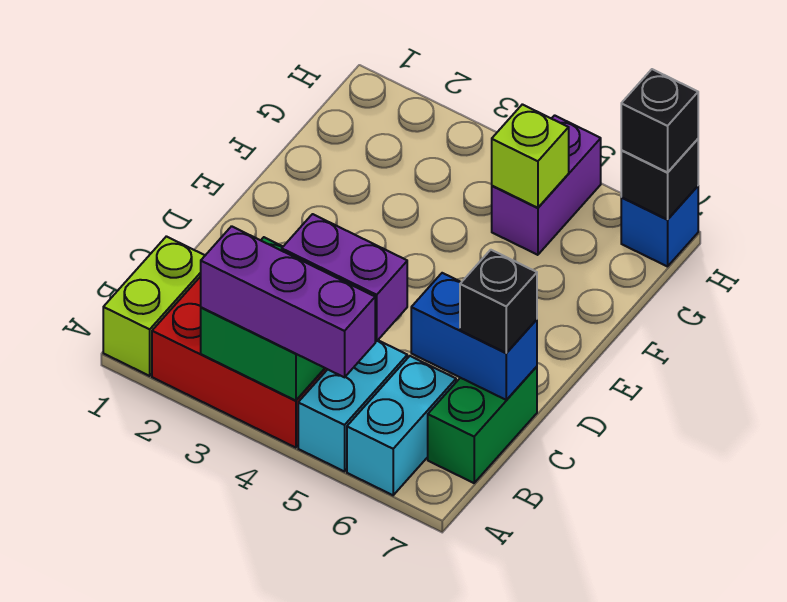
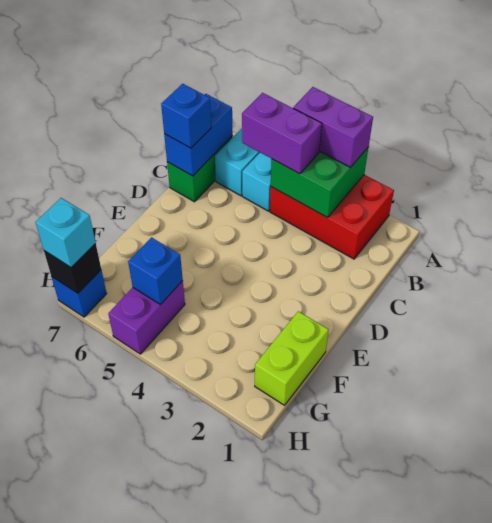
lime brick A1:B1 level 1 -> lime brick F1:G1 level 1
purple brick A3:A5 level 3 -> purple brick A3:A4 level 3
blue brick C6:C7 level 2 -> blue brick B7:C7 level 2
black brick C7 level 3 -> blue brick C7 level 3
lime brick G5 level 2 -> blue brick G5 level 2
black brick H7 level 3 -> cyan brick H7 level 3

